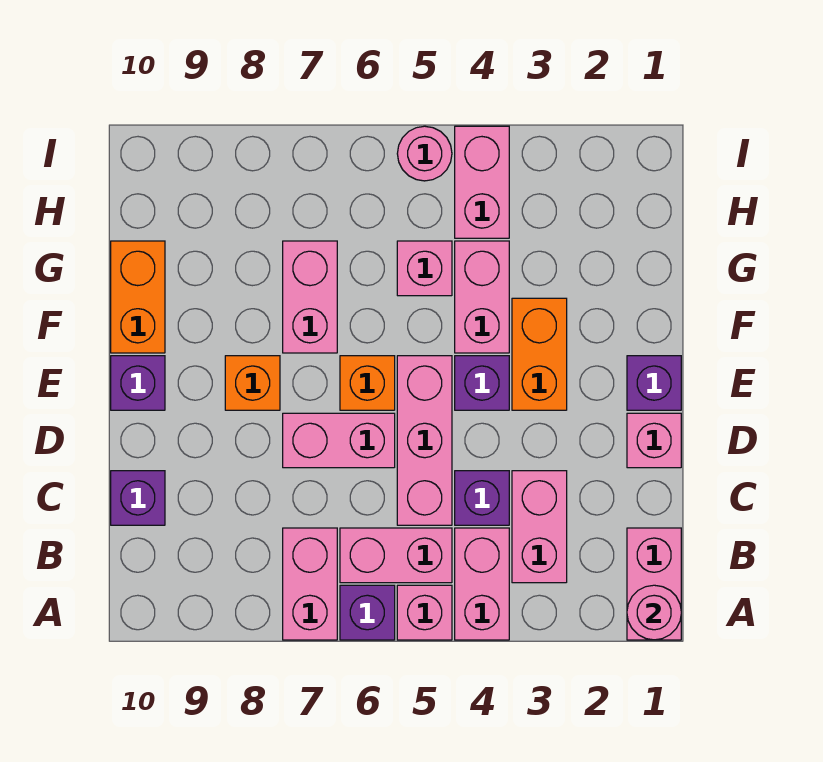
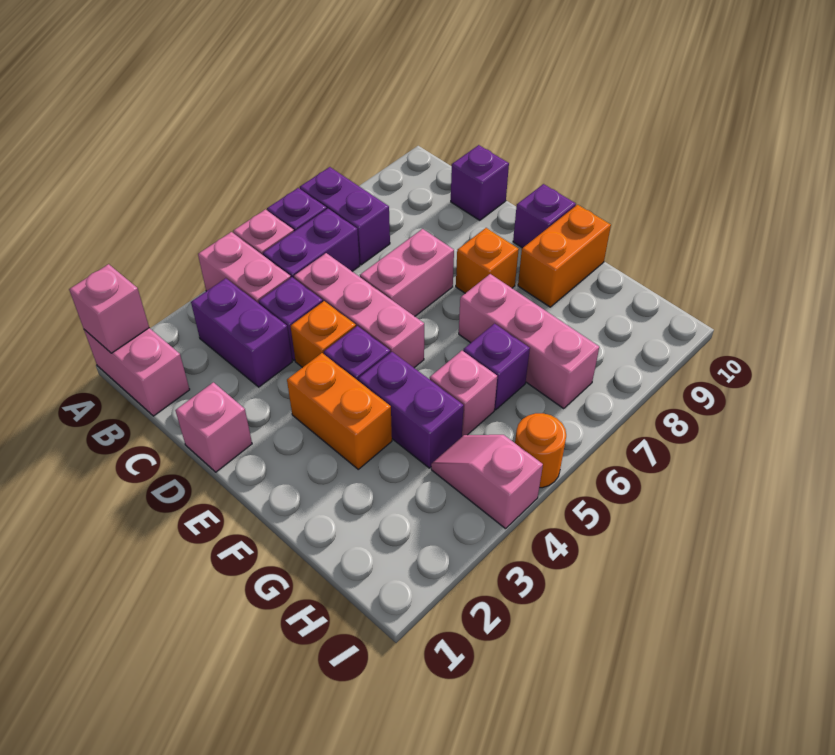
pink round brick A1 level 2 -> pink brick A1 level 2
pink brick A7:B7 level 1 -> purple brick A7:B7 level 1
pink brick B3:C3 level 1 -> purple brick B3:C3 level 1
pink brick B5:B6 level 1 -> purple brick B5:B6 level 1
purple brick E1 level 1 -> purple brick G6 level 1
orange brick E6 level 1 -> orange brick D4 level 1
pink brick F4:G4 level 1 -> purple brick F4:G4 level 1
pink brick F7:G7 level 1 -> pink brick F7:H7 level 1
orange brick F10:G10 level 1 -> orange brick F9:F10 level 1
pink brick H4:I4 level 1 -> pink slope H4:I4 level 1 top I
pink round brick I5 level 1 -> orange round brick I5 level 1

